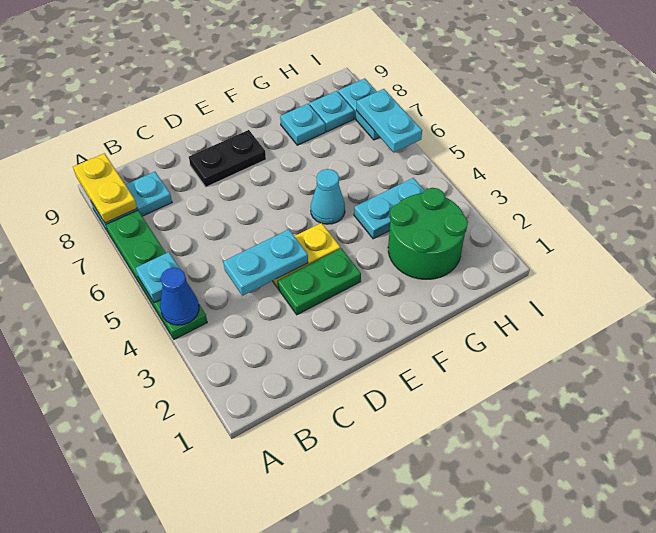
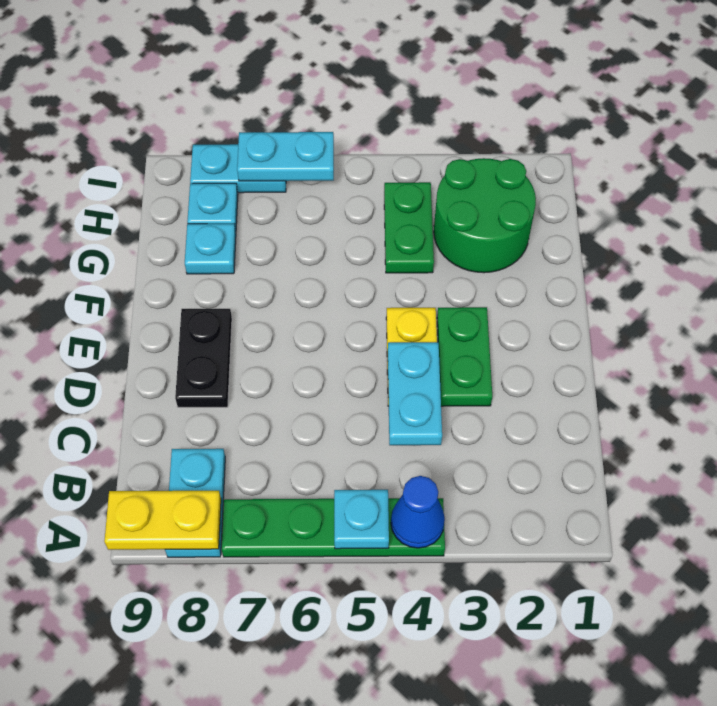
cyan cone F5 level 1 -> none
cyan plate G4:H4 level 1 -> green plate G4:H4 level 1

